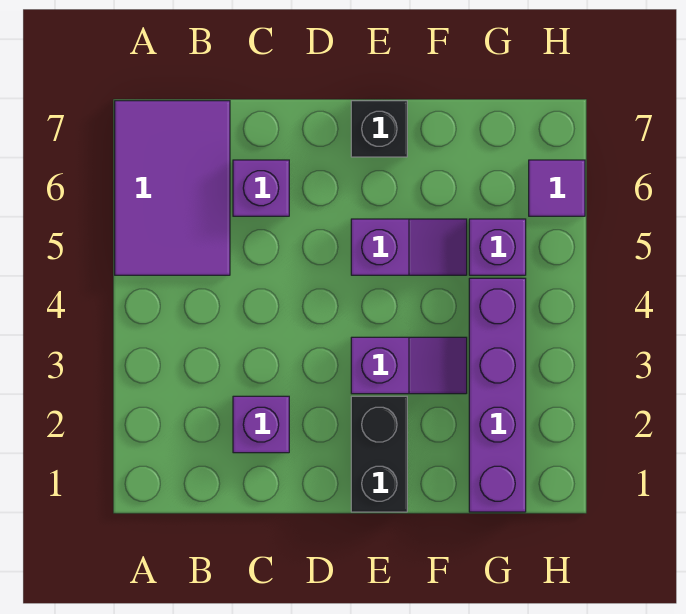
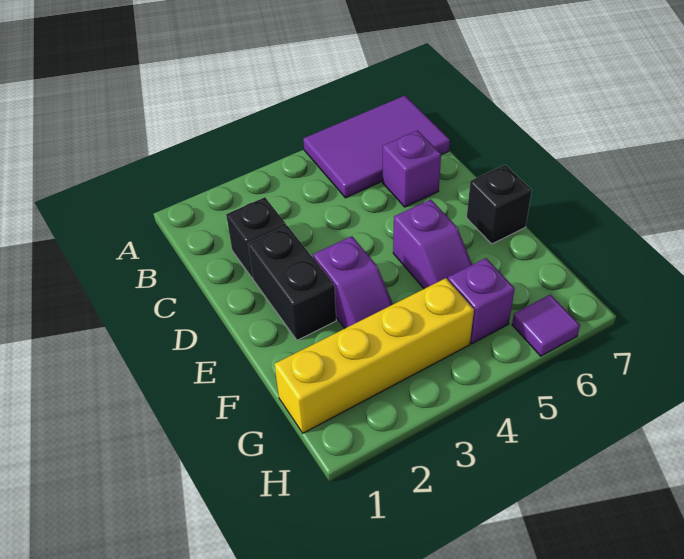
purple brick C2 level 1 -> black brick C2 level 1
black brick E1:E2 level 1 -> black brick D2:E2 level 1
purple brick G1:G4 level 1 -> yellow brick G1:G4 level 1

